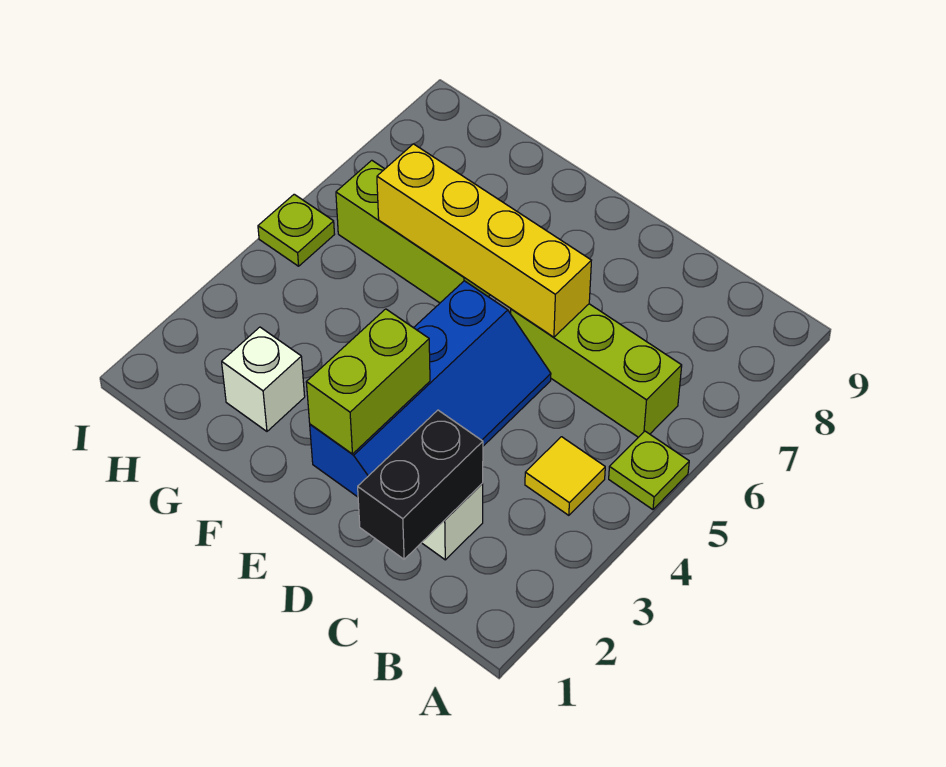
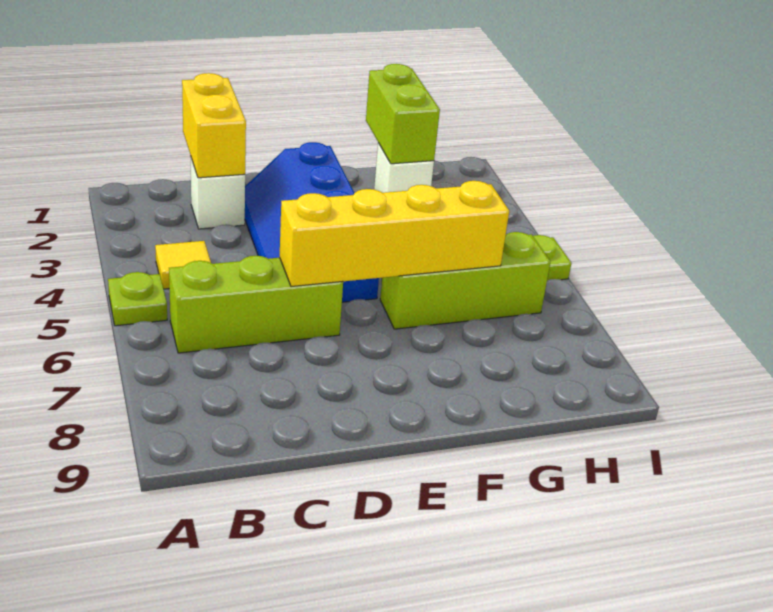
black brick C1:C2 level 2 -> yellow brick C1:C2 level 2
lime brick E2:E3 level 2 -> lime brick G1:G2 level 2

